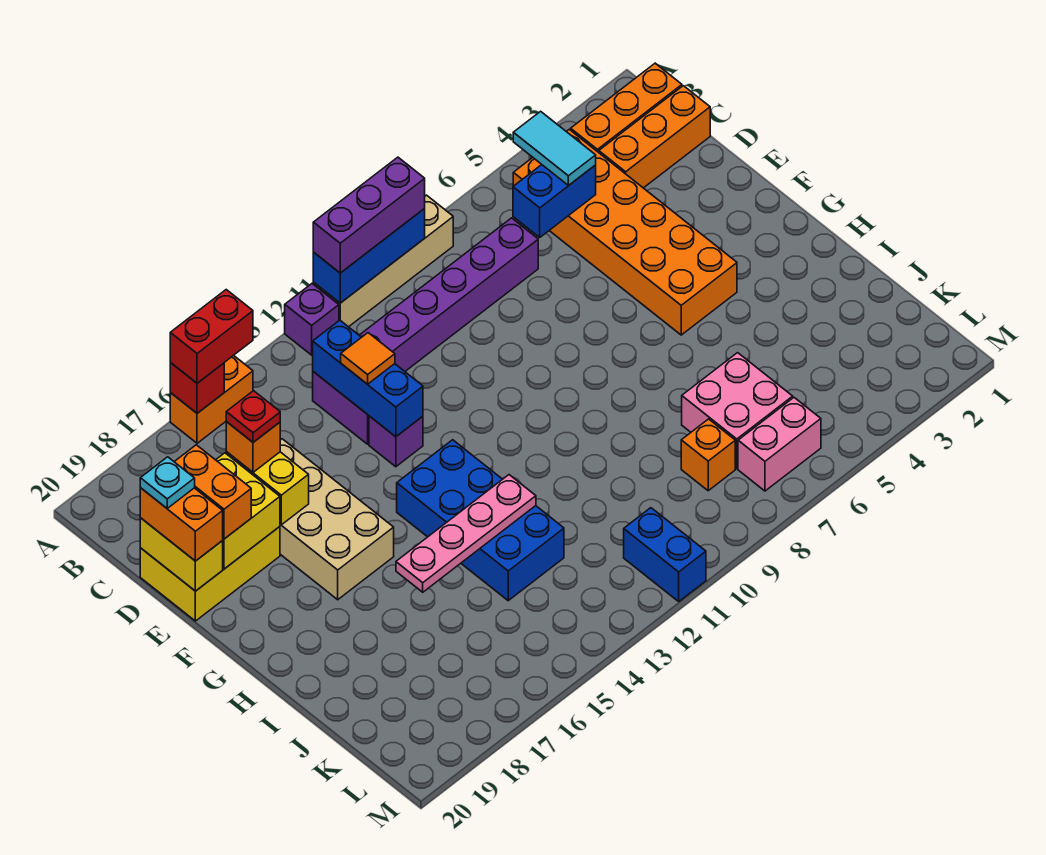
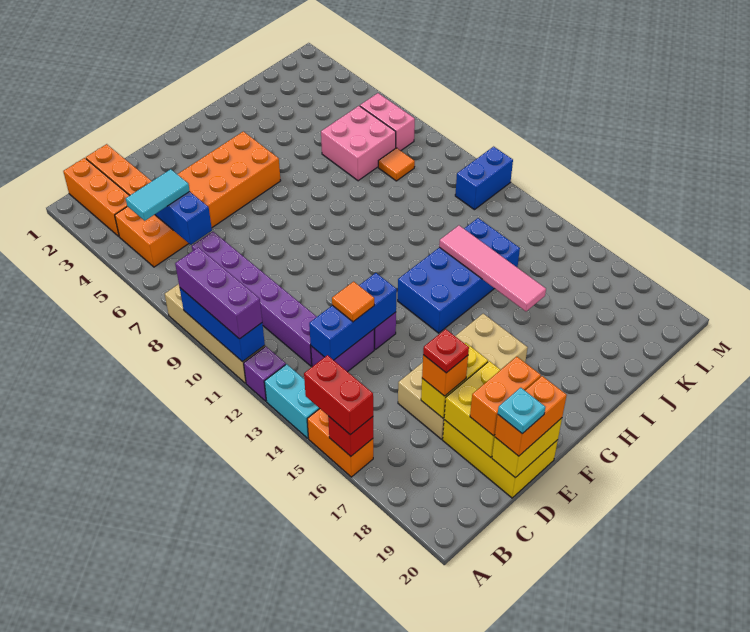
none -> cyan brick A13:A14 level 1
pink plate I13:I16 level 2 -> pink tile I13:I16 level 2
orange brick K8 level 1 -> orange tile K8 level 1

